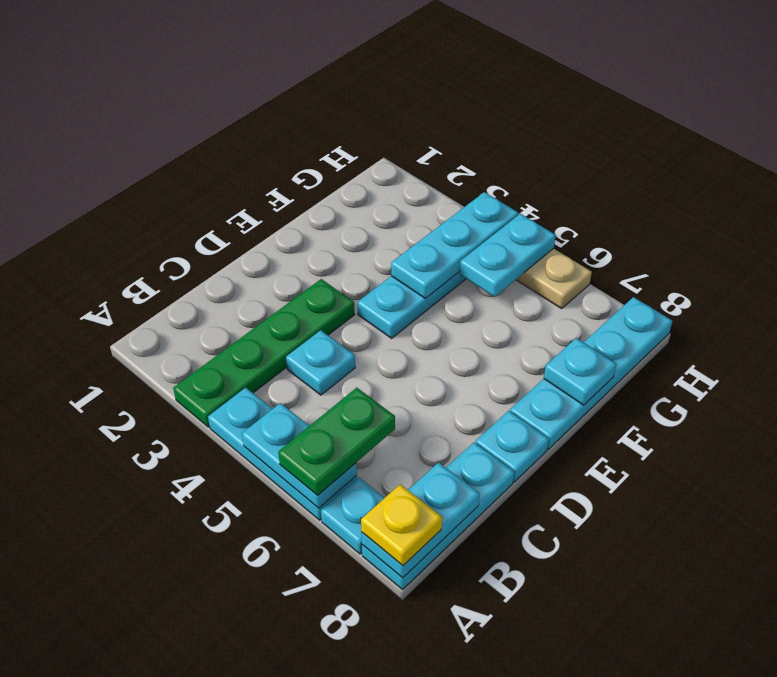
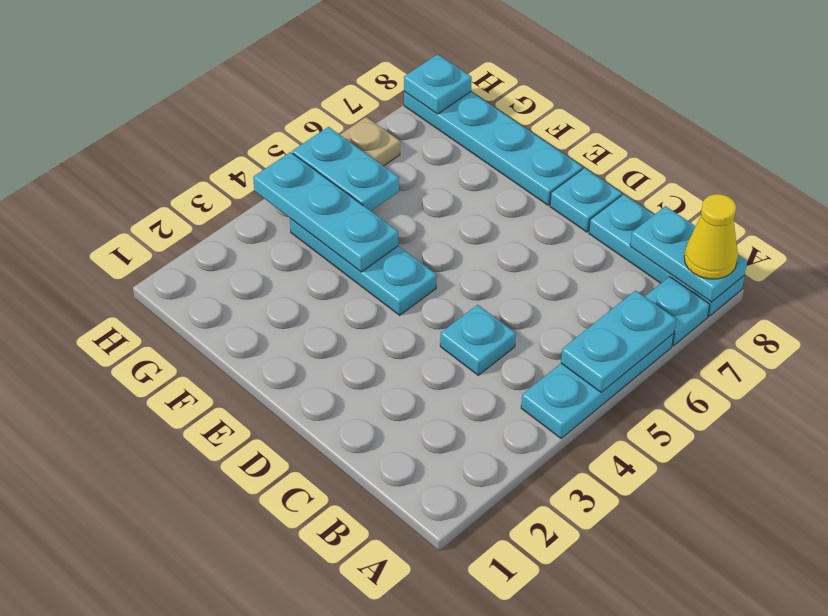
green plate A3:D3 level 1 -> none
green plate A6:B6 level 3 -> none
yellow plate A8 level 3 -> yellow cone A8 level 3
cyan plate F8 level 2 -> cyan plate H8 level 2

